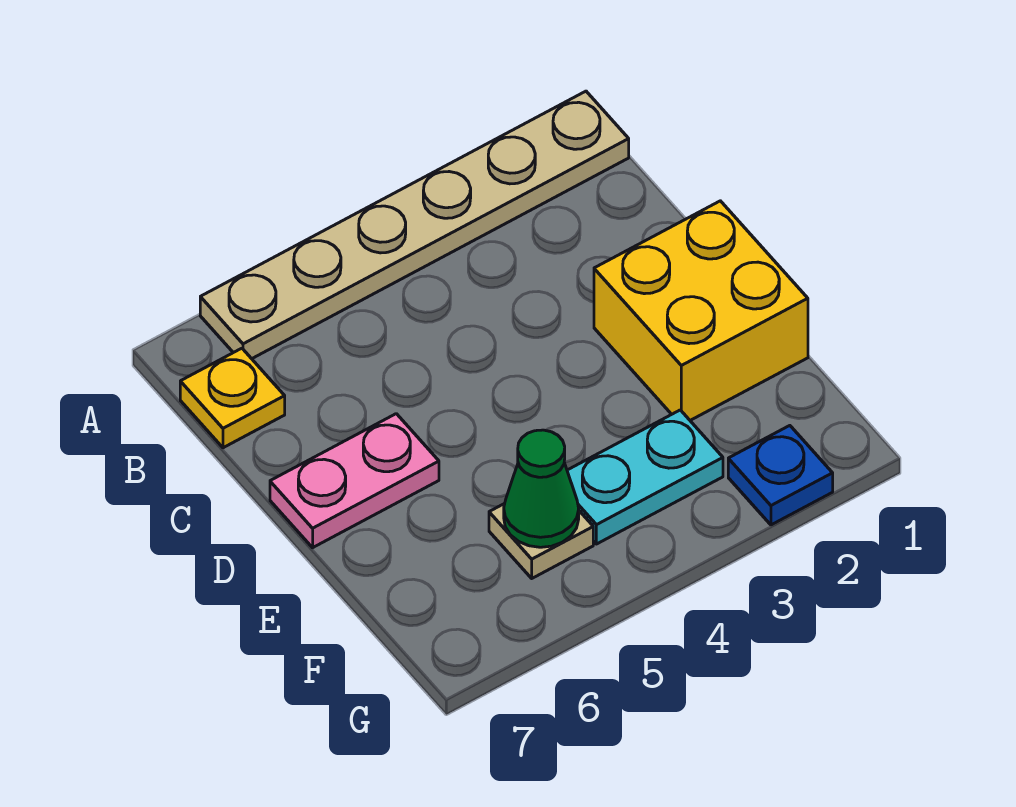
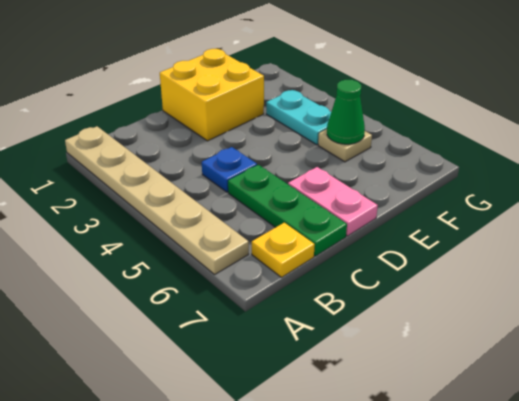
none -> green plate C5:C7 level 1
blue plate G2 level 1 -> blue plate C4 level 1

